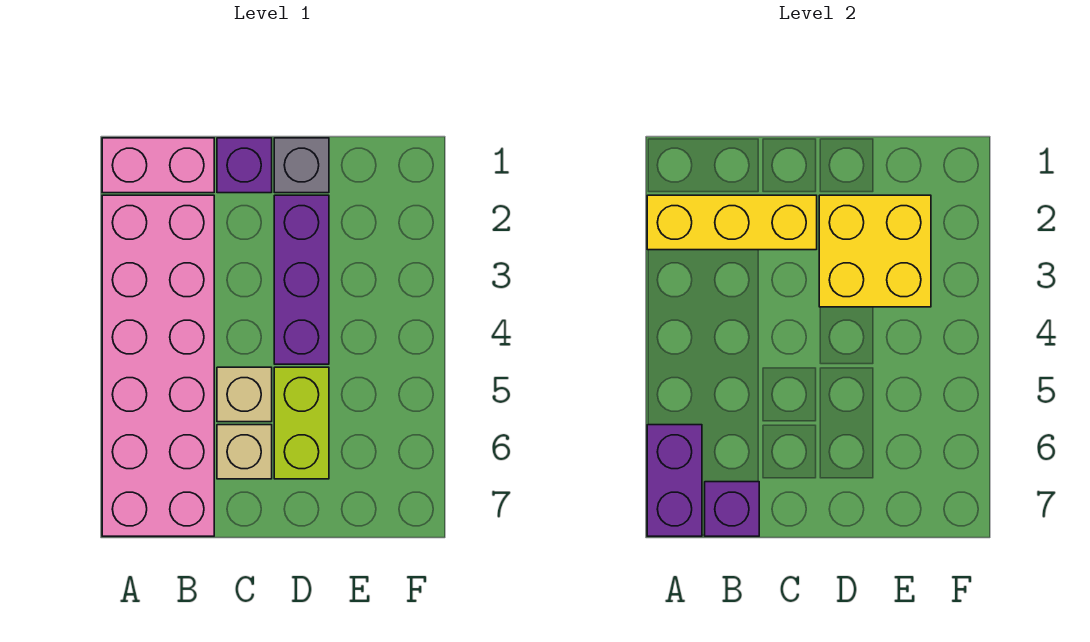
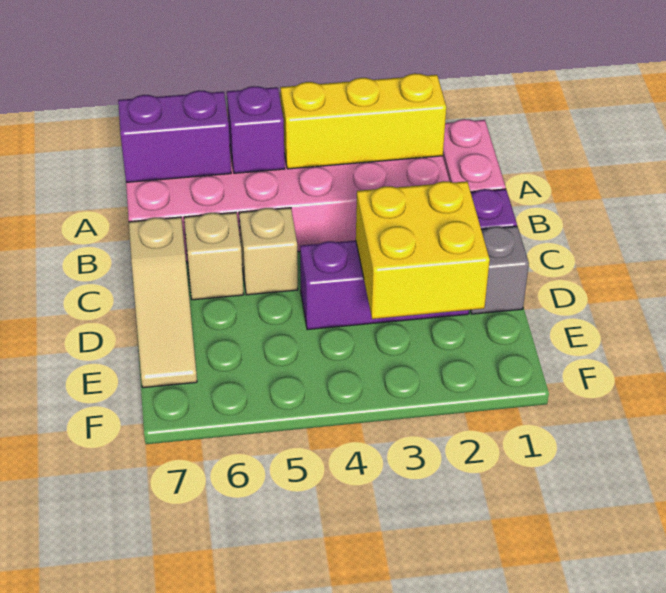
yellow brick A2:C2 level 2 -> yellow brick A2:A4 level 2
purple brick B7 level 2 -> purple brick A5 level 2
none -> tan slope C7:E7 level 1 top C
lime brick D5:D6 level 1 -> none

